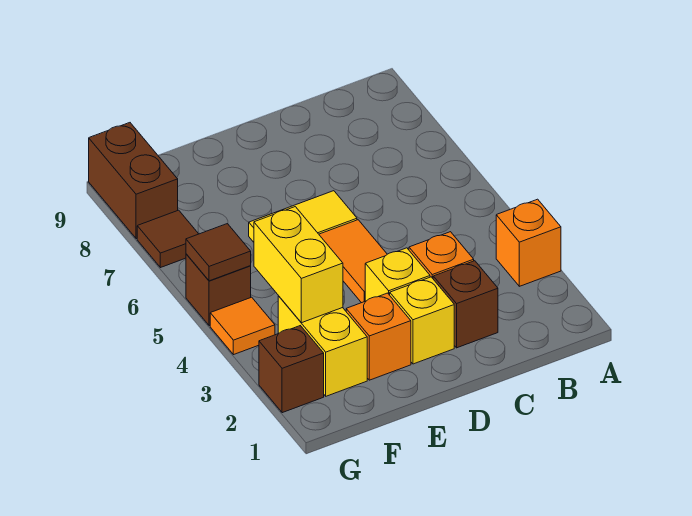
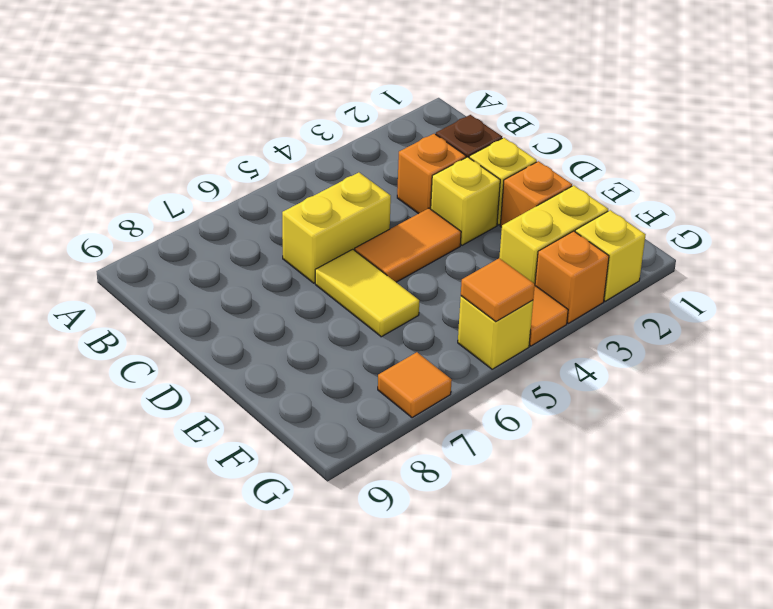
orange brick A3 level 1 -> orange brick G3 level 1
yellow brick F3:F4 level 2 -> yellow brick C5:C6 level 1
brown brick G2 level 1 -> yellow brick G2 level 1
brown brick G5 level 1 -> yellow brick G5 level 1
brown tile G5 level 2 -> orange tile G5 level 2
brown tile G7 level 1 -> orange tile G7 level 1
brown brick G8:G9 level 1 -> none

